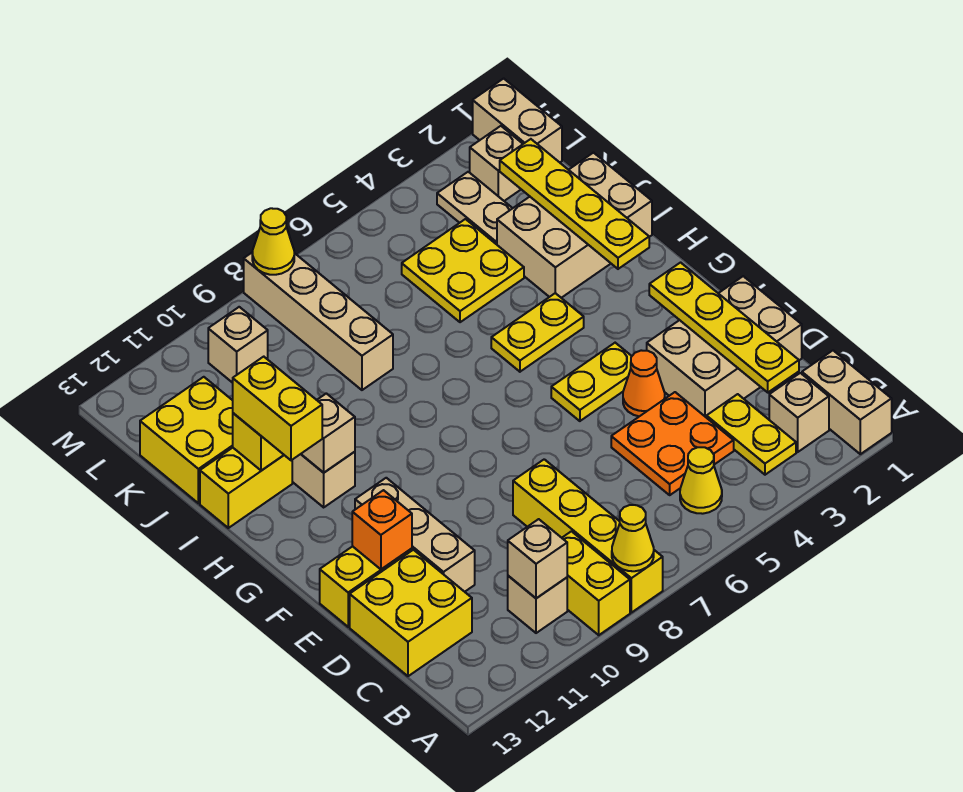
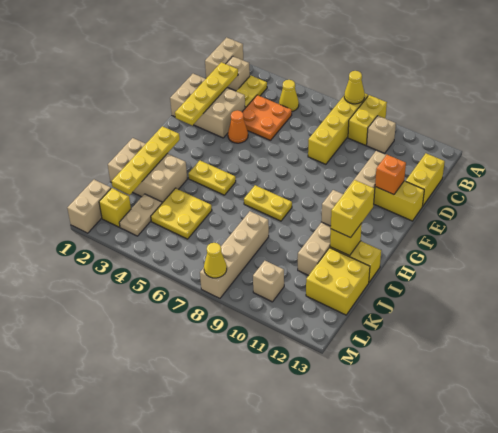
tan brick B10 level 2 -> none
yellow brick C12:D13 level 1 -> yellow brick C13:D13 level 1
yellow plate F4:F5 level 1 -> yellow plate H7:H8 level 1
tan brick L2 level 1 -> yellow brick L2 level 1

